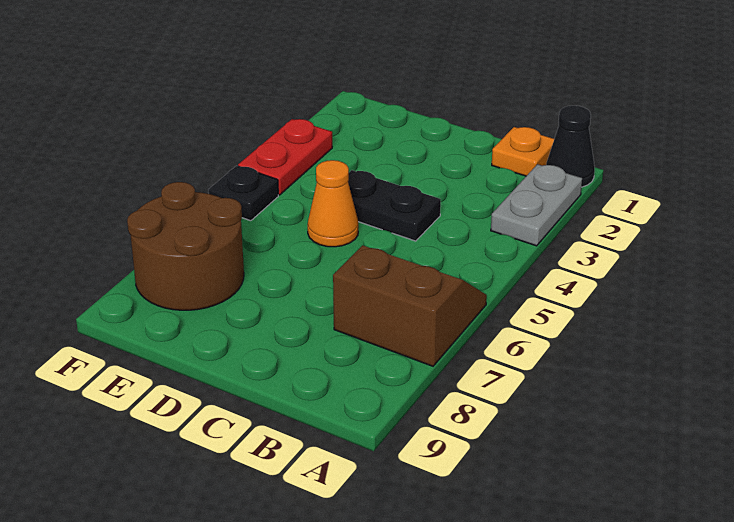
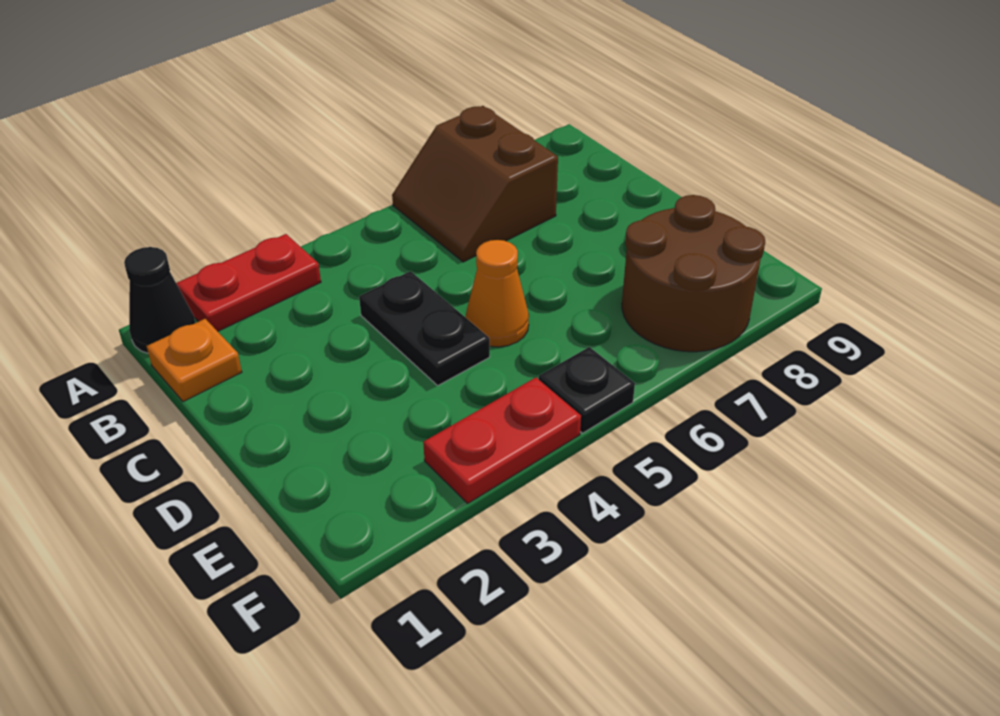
grey plate A2:A3 level 1 -> red plate A2:A3 level 1

